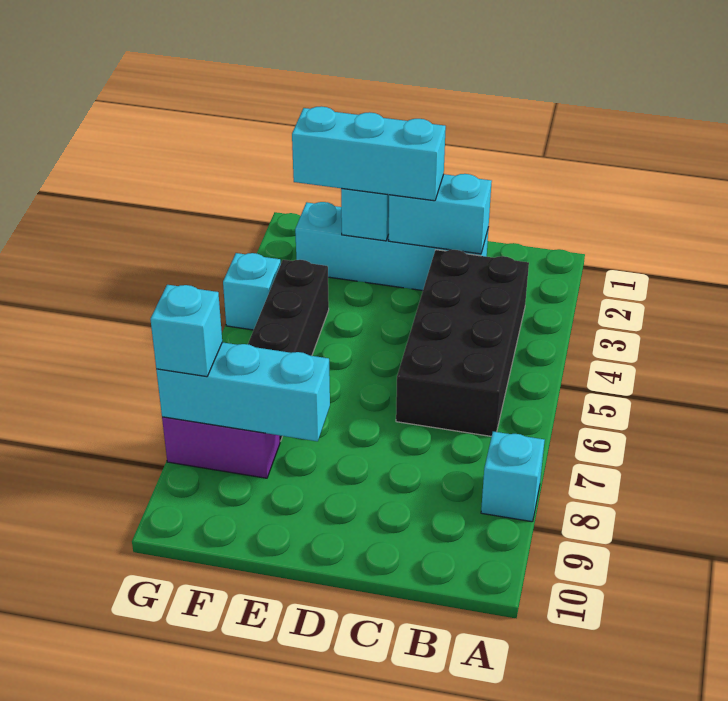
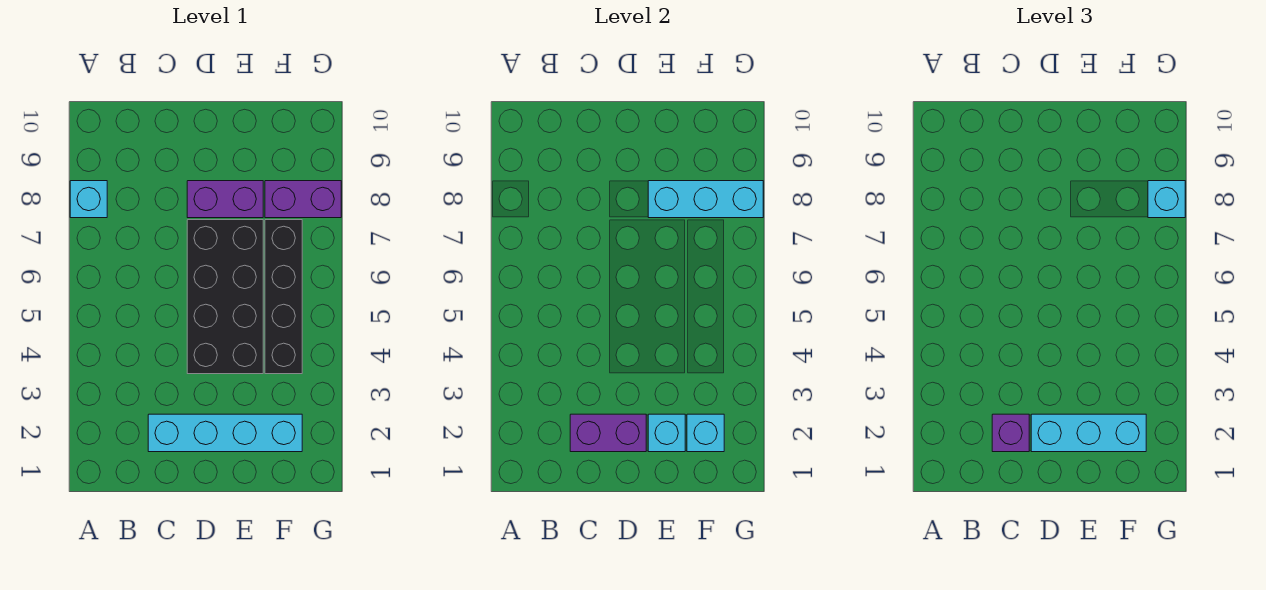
black brick B3:C6 level 1 -> black brick D4:E7 level 1
cyan brick C2:D2 level 2 -> purple brick C2:D2 level 2
none -> purple brick C2 level 3
none -> purple brick D8:E8 level 1
cyan brick G4 level 1 -> cyan brick F2 level 2

